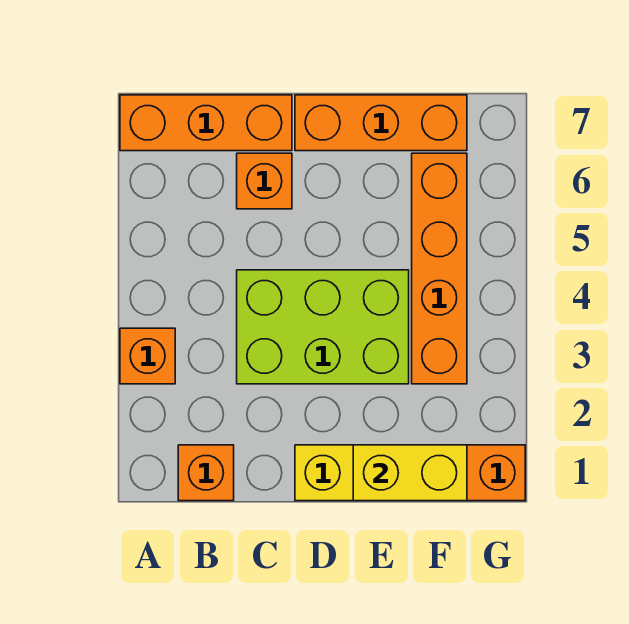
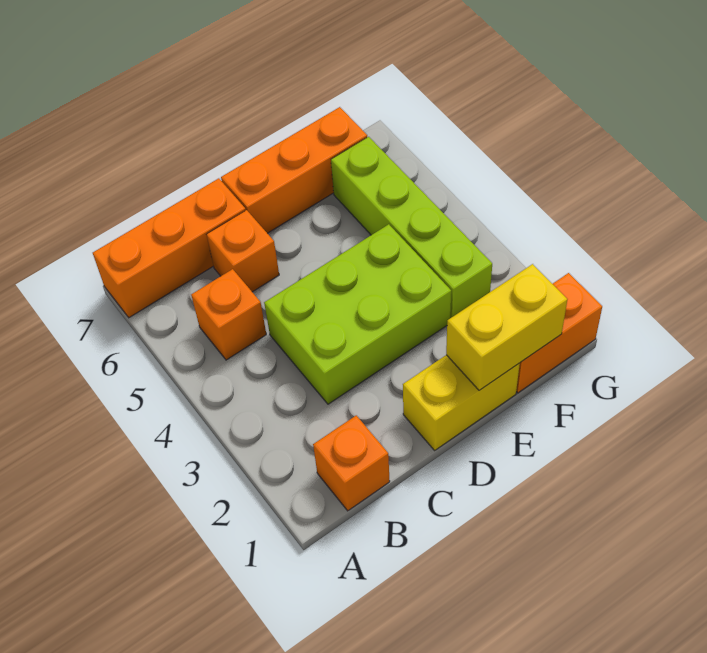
orange brick A3 level 1 -> orange brick B5 level 1
orange brick F3:F6 level 1 -> lime brick F3:F6 level 1

